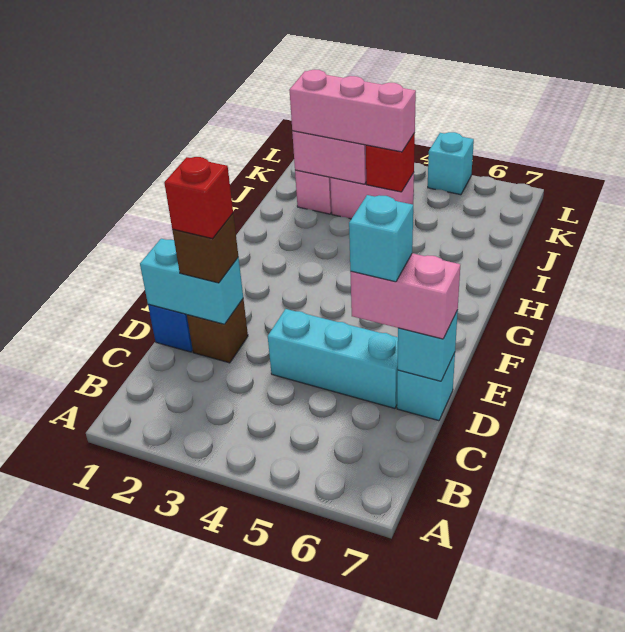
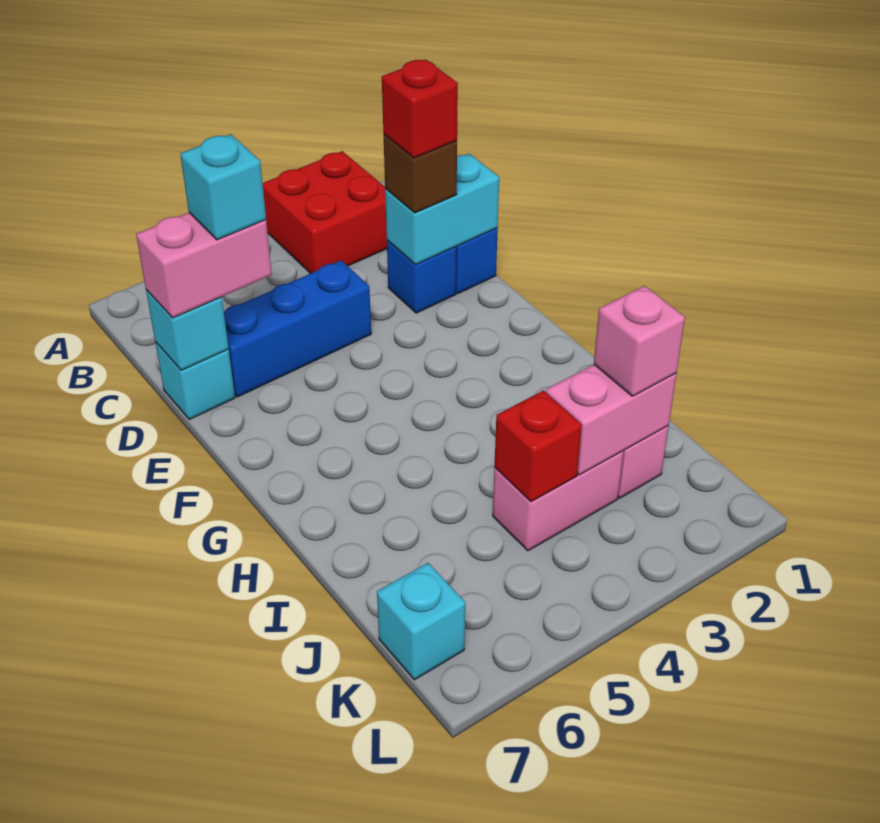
none -> red brick A2:B3 level 1
brown brick D2 level 1 -> blue brick D2 level 1
cyan brick D4:D6 level 1 -> blue brick D4:D6 level 1
pink brick J2:J4 level 3 -> pink brick J2 level 3
cyan brick L5 level 1 -> cyan brick K7 level 1

